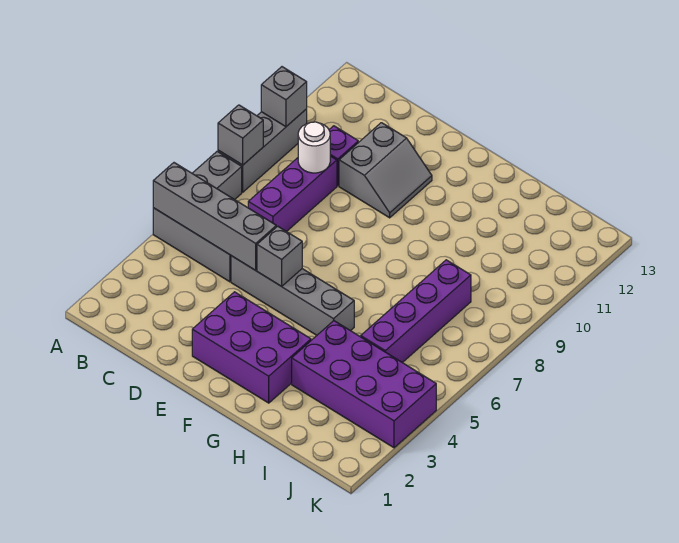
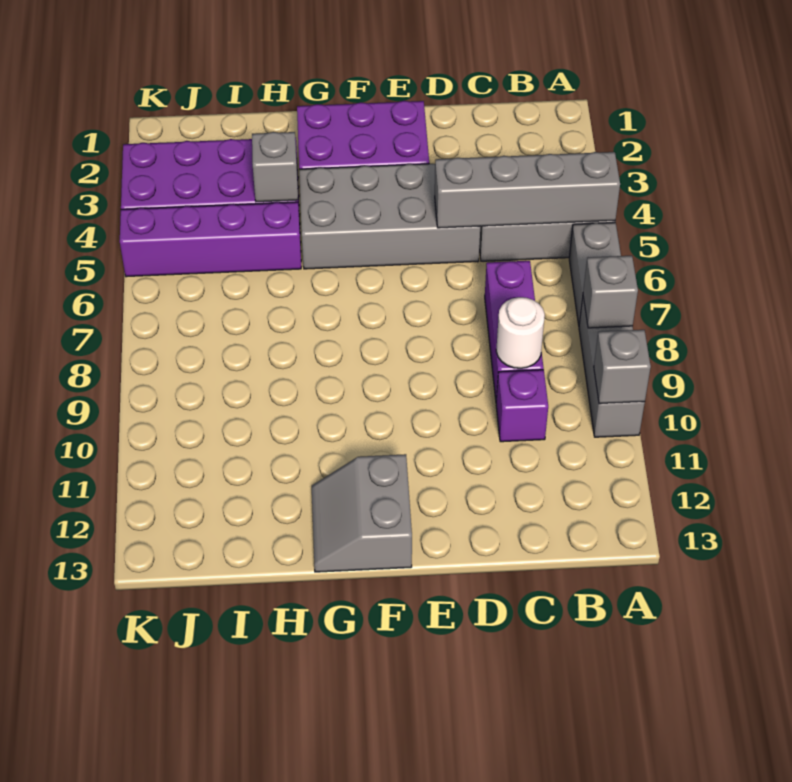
grey brick D5:G5 level 1 -> grey brick D4:G5 level 1
grey slope D10:E11 level 1 top D -> grey slope F12:G13 level 1 top F
grey brick E5 level 2 -> grey brick H4 level 2
purple brick I5:I8 level 1 -> purple brick H5:K5 level 1

